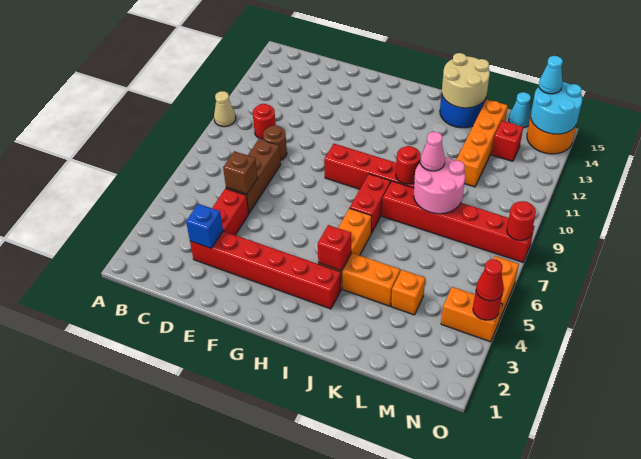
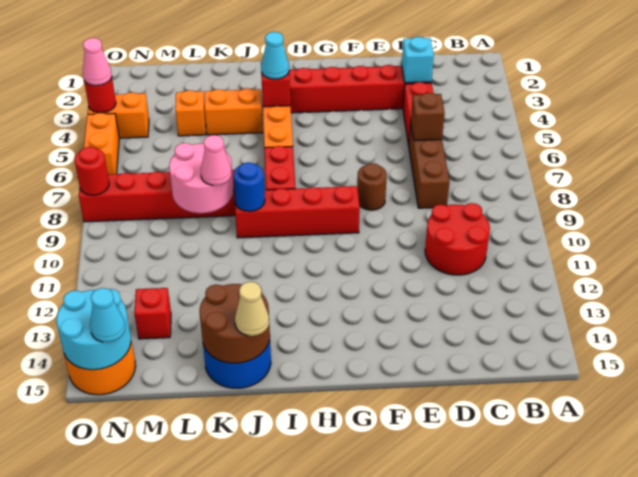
tan cone A10 level 1 -> tan cone J15 level 3
red round brick C10 level 1 -> red round brick C10:D11 level 1
blue brick D3 level 2 -> cyan brick D3 level 2
brown round brick D9 level 1 -> brown round brick F8 level 1
red round brick J9 level 2 -> blue round brick J9 level 2
tan round brick J14:K15 level 2 -> brown round brick J14:K15 level 2
orange brick L11:L14 level 1 -> none
cyan cone M15 level 1 -> cyan cone I4 level 3
red cone O4 level 3 -> pink cone O4 level 3

